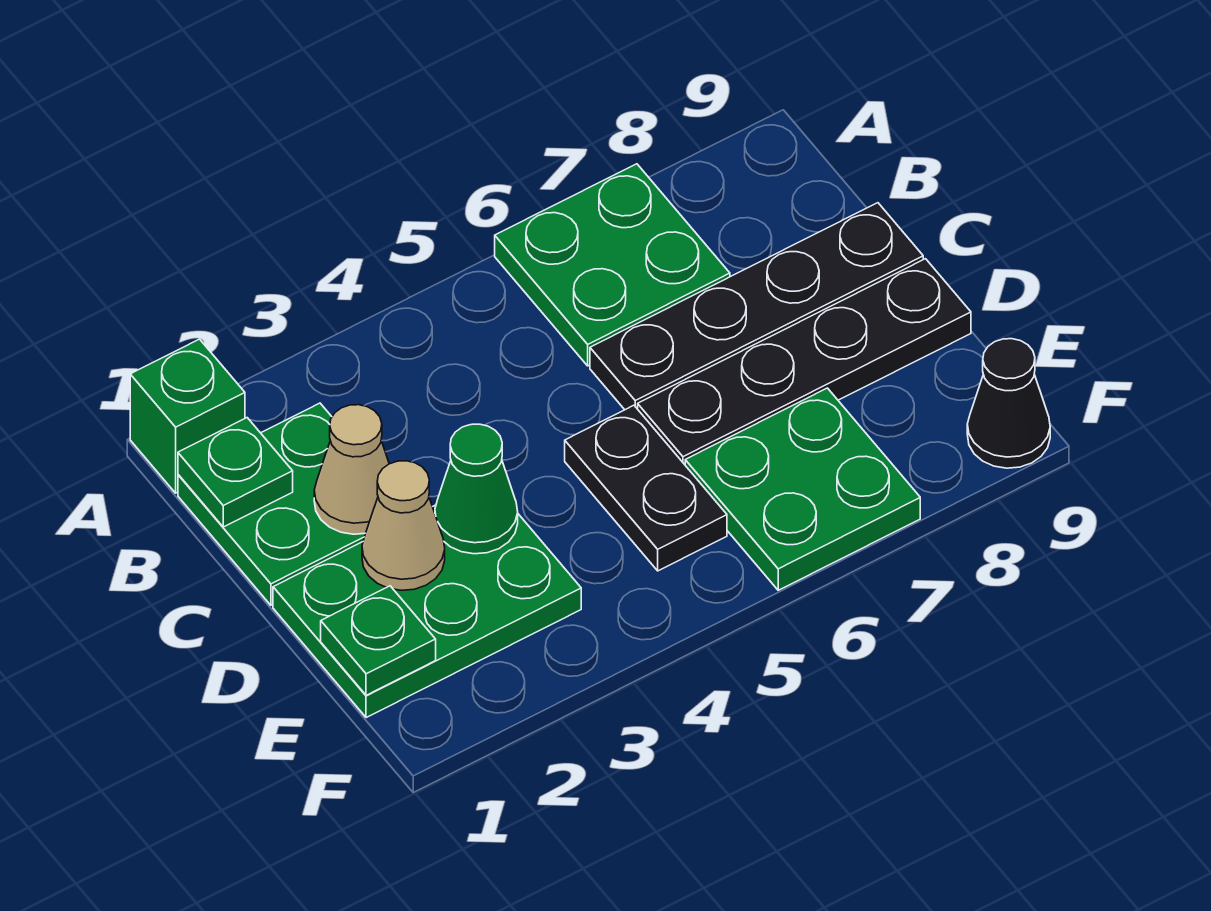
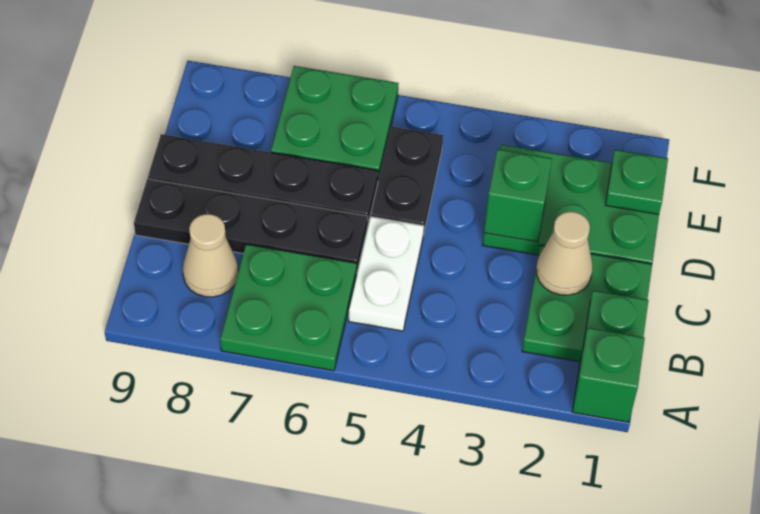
none -> white plate B5:C5 level 1
tan cone D2 level 2 -> tan cone B8 level 1
green cone D3 level 2 -> green brick D3 level 2
black cone F9 level 1 -> none

